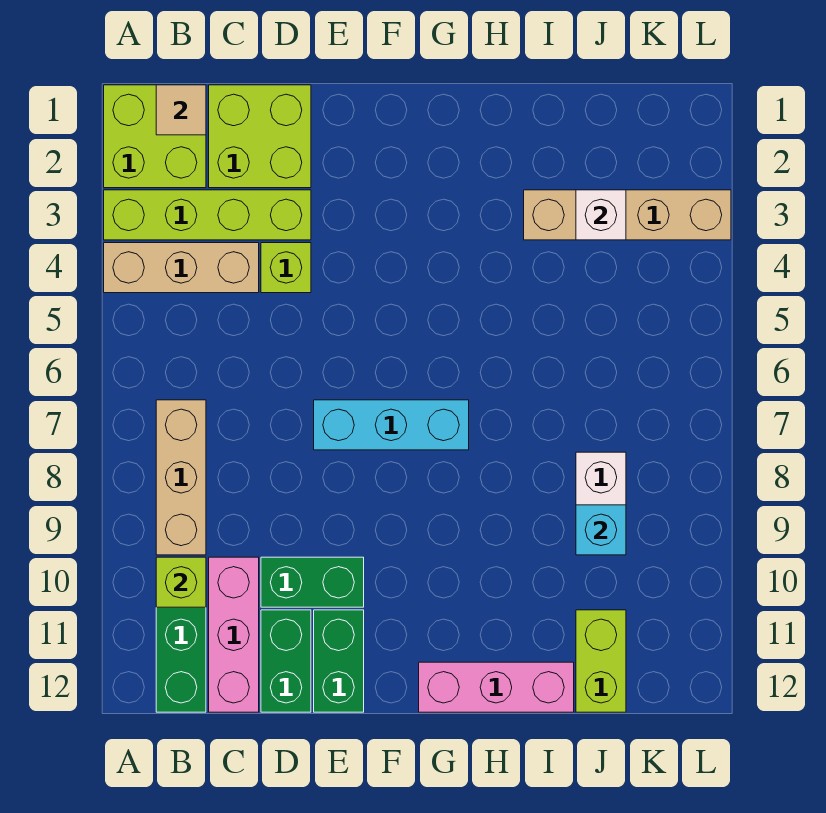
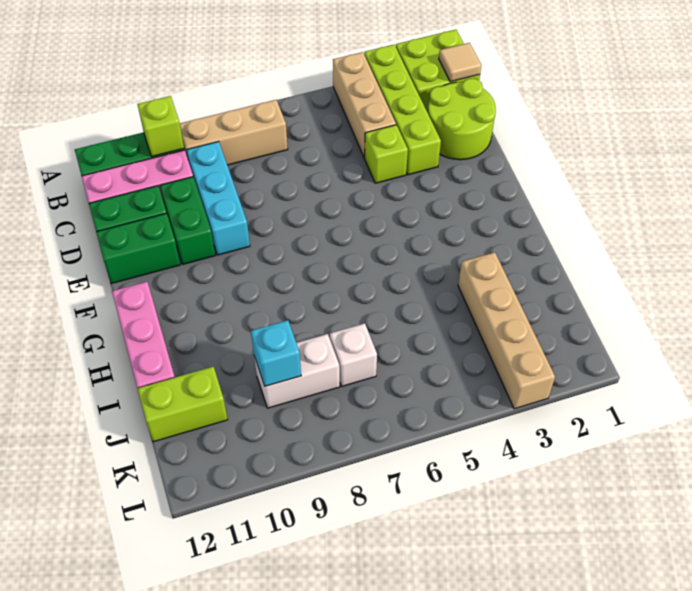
lime brick C1:D2 level 1 -> lime round brick C1:D2 level 1
cyan brick E7:G7 level 1 -> cyan brick C9:E9 level 1
white brick J3 level 2 -> white brick J7 level 1

